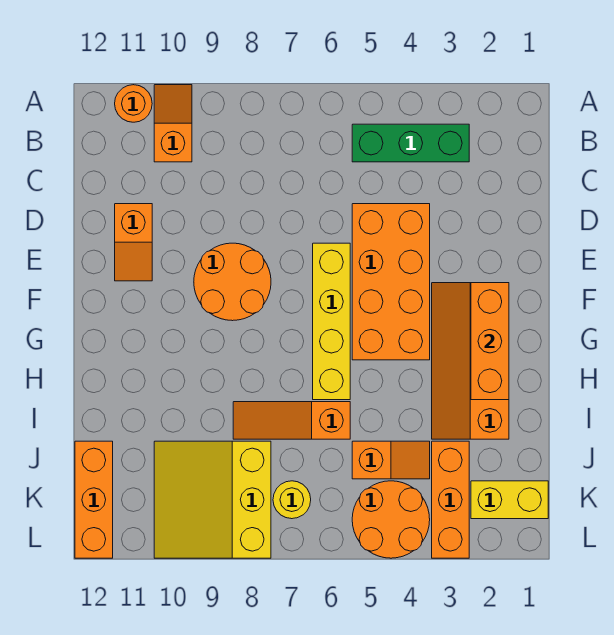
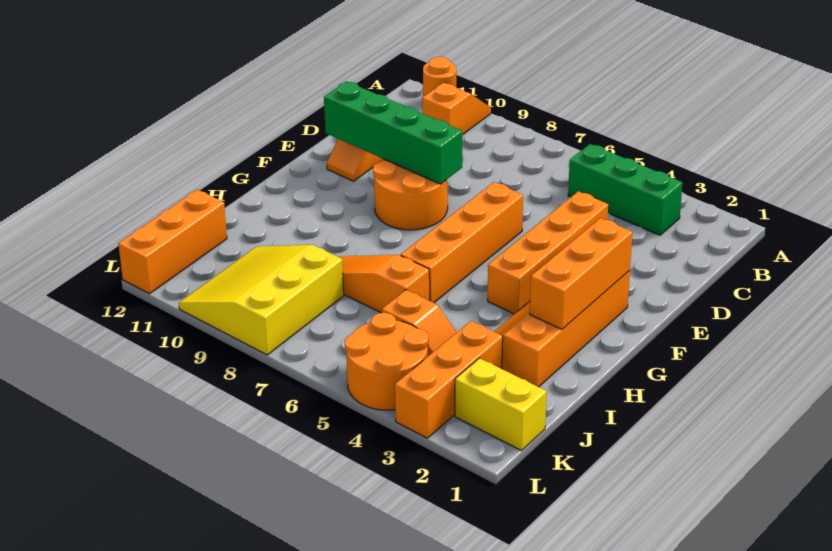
orange brick D4:G5 level 1 -> orange brick D4:G4 level 1
yellow brick E6:H6 level 1 -> orange brick E6:H6 level 1
none -> green brick E8:E11 level 2
yellow round brick K7 level 1 -> none

